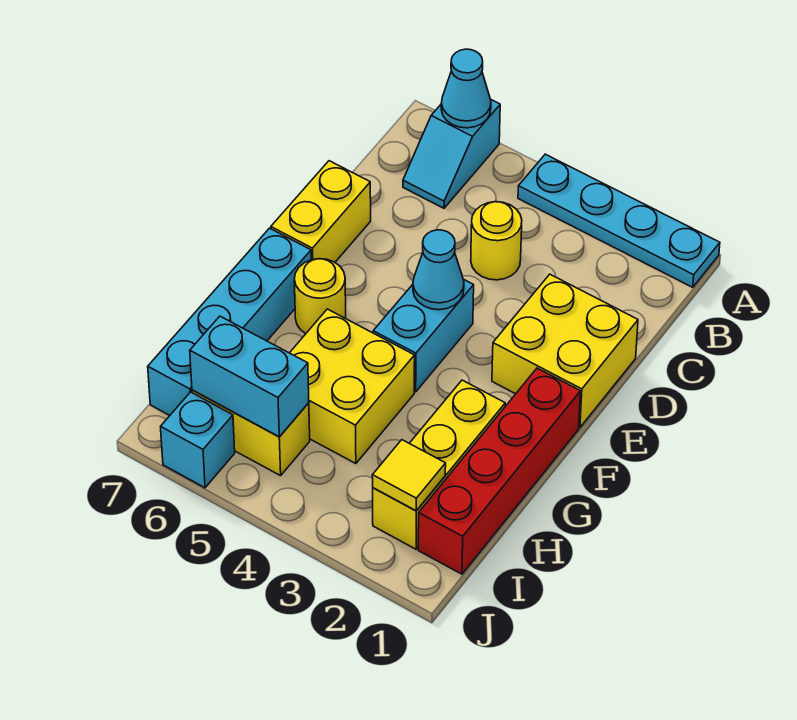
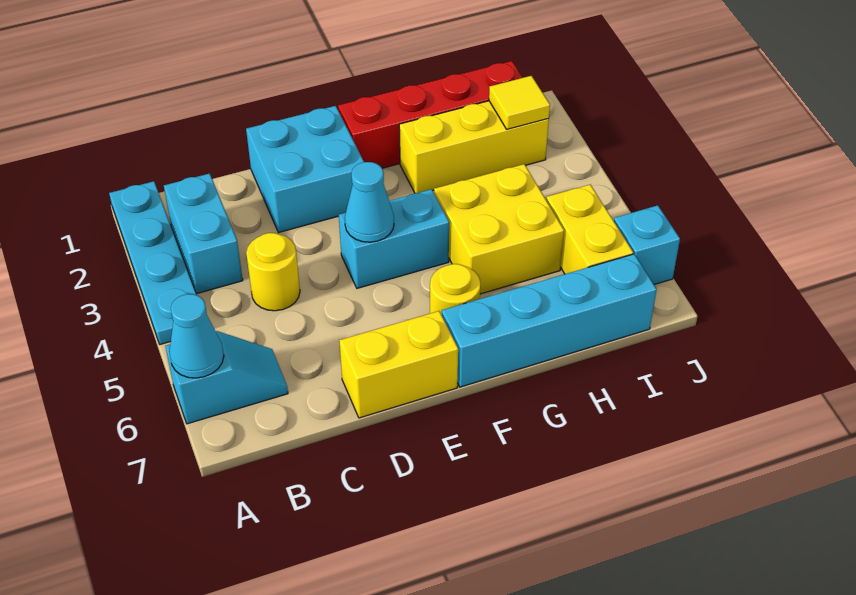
yellow brick D1:E2 level 1 -> cyan brick D1:E2 level 1
cyan brick I5:I6 level 2 -> cyan brick B2:B3 level 1

